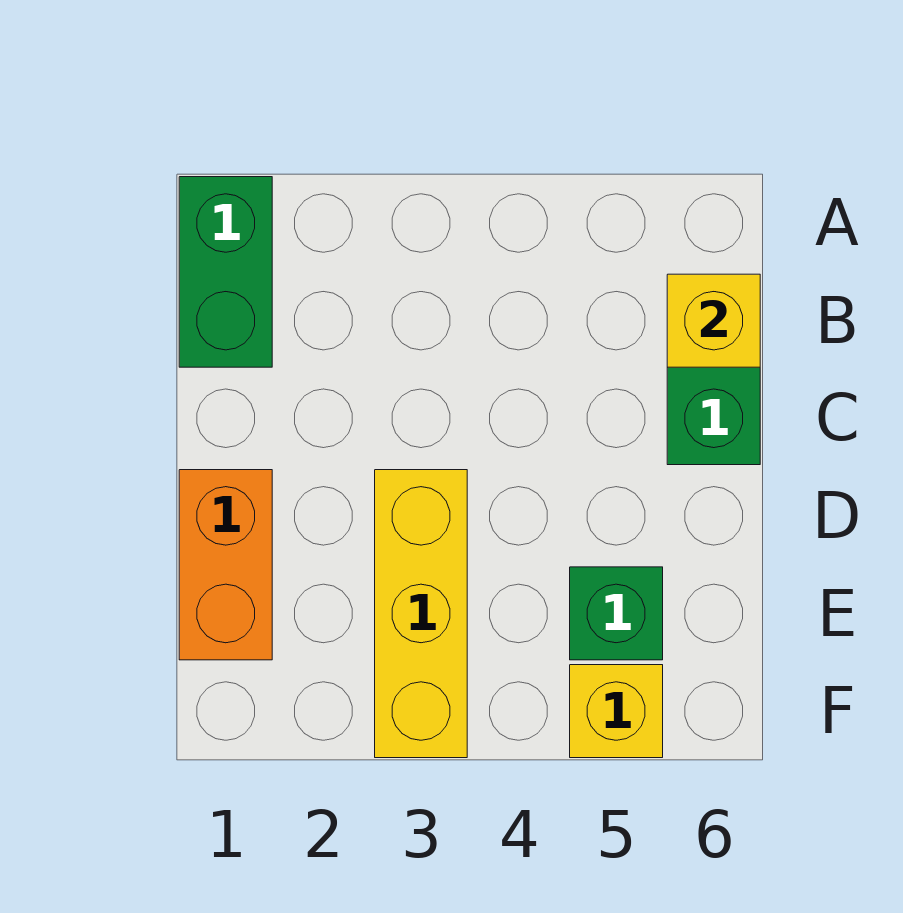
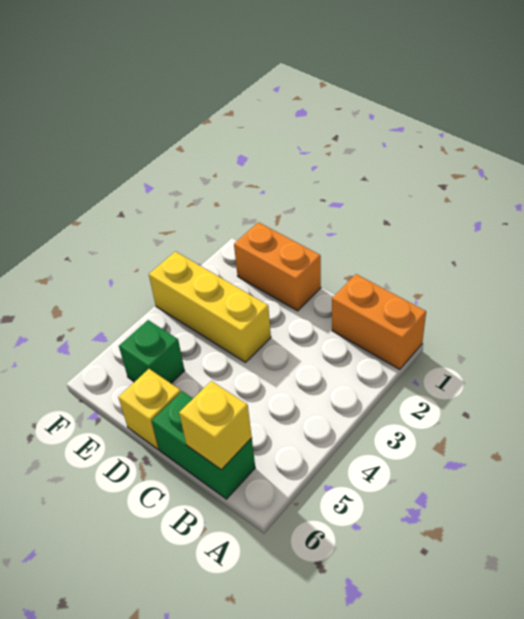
green brick A1:B1 level 1 -> orange brick A1:B1 level 1
yellow brick F5 level 1 -> yellow brick D6 level 1

